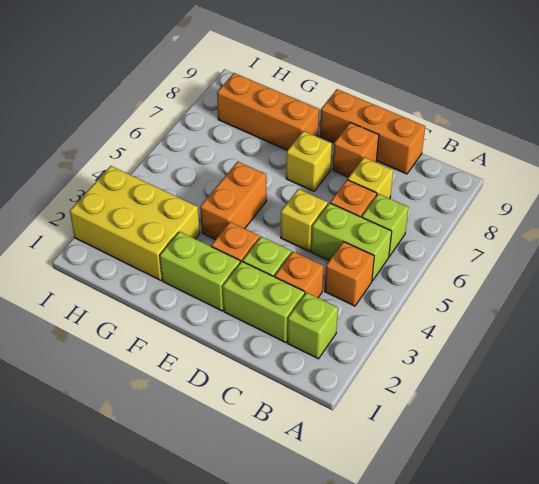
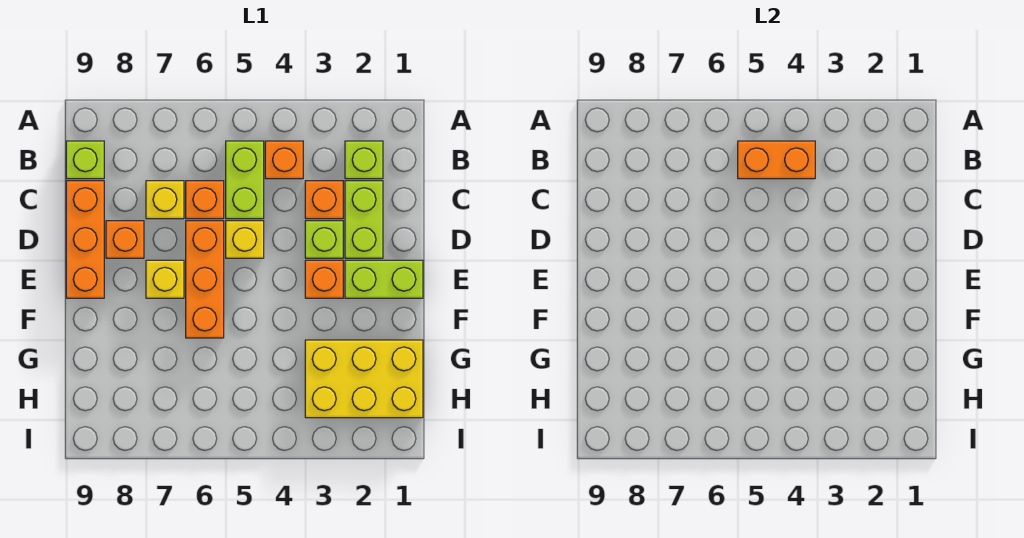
lime brick B6 level 1 -> lime brick B9 level 1
lime brick E2:F2 level 1 -> lime brick E1:E2 level 1
orange brick F4:F5 level 1 -> orange brick B4:B5 level 2
orange brick F8:H8 level 1 -> orange brick D6:F6 level 1
yellow brick G2:I3 level 1 -> yellow brick G1:H3 level 1

